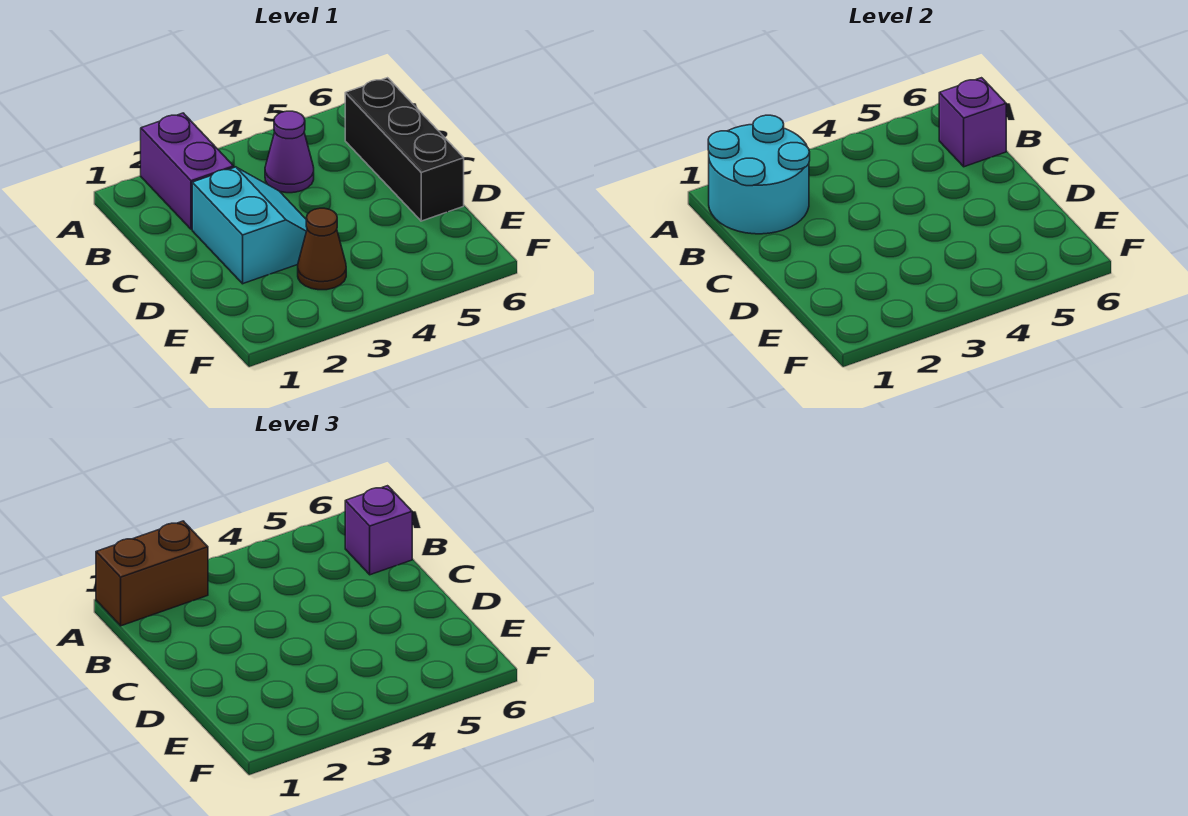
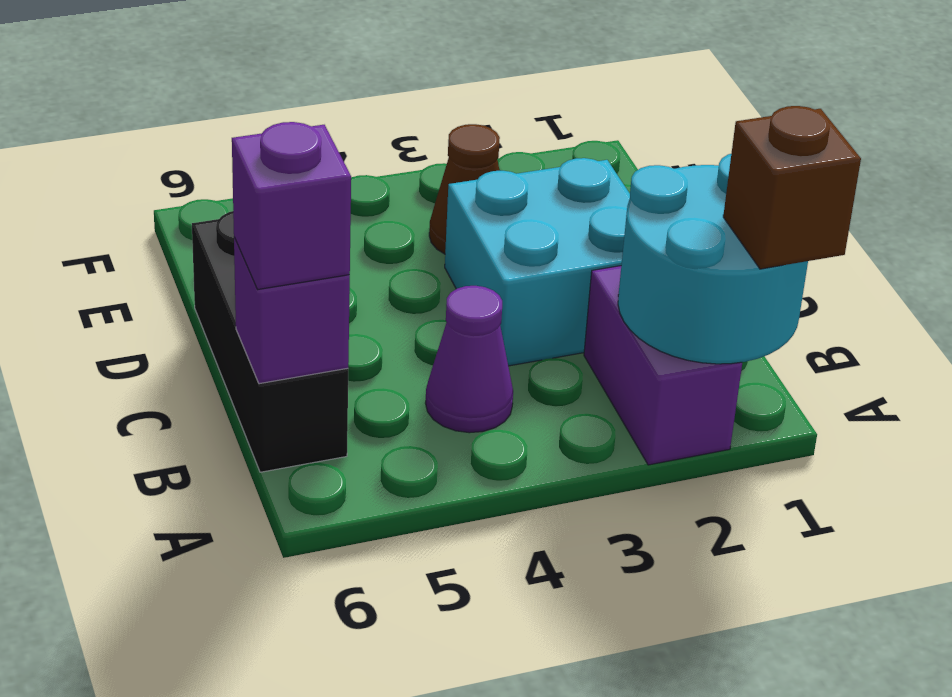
brown brick A1:A2 level 3 -> brown brick A1 level 3
cyan slope C2:D3 level 1 top 2 -> cyan brick C2:D3 level 1

